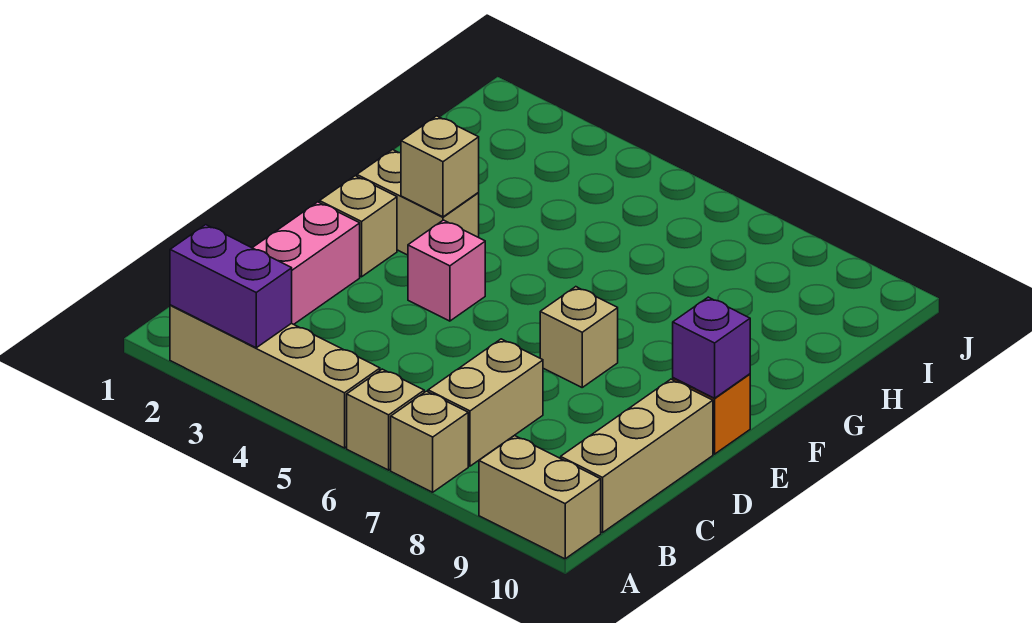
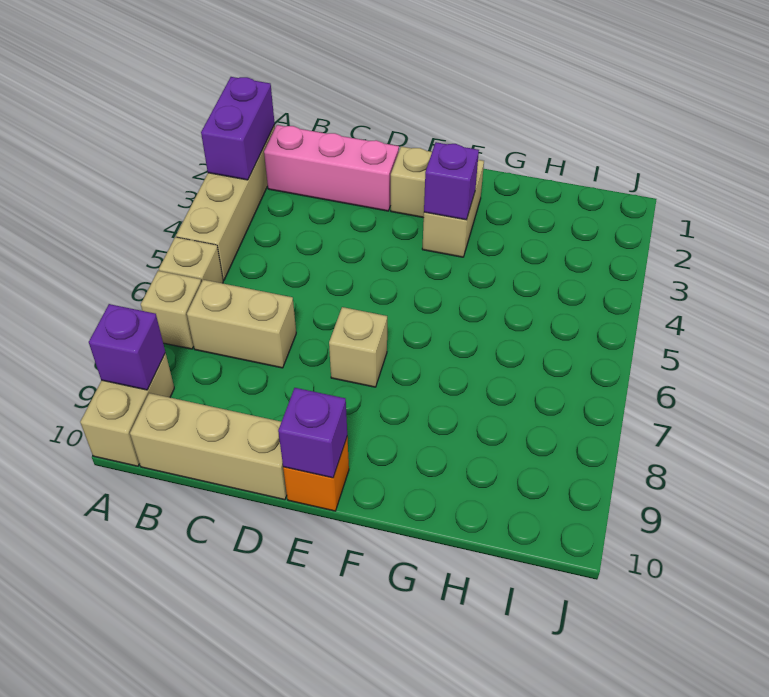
none -> purple brick A9 level 2
pink brick E4 level 1 -> none
tan brick F3 level 2 -> purple brick F3 level 2

